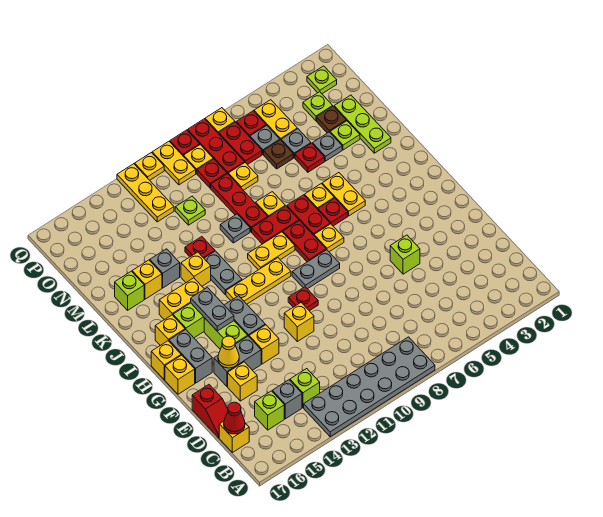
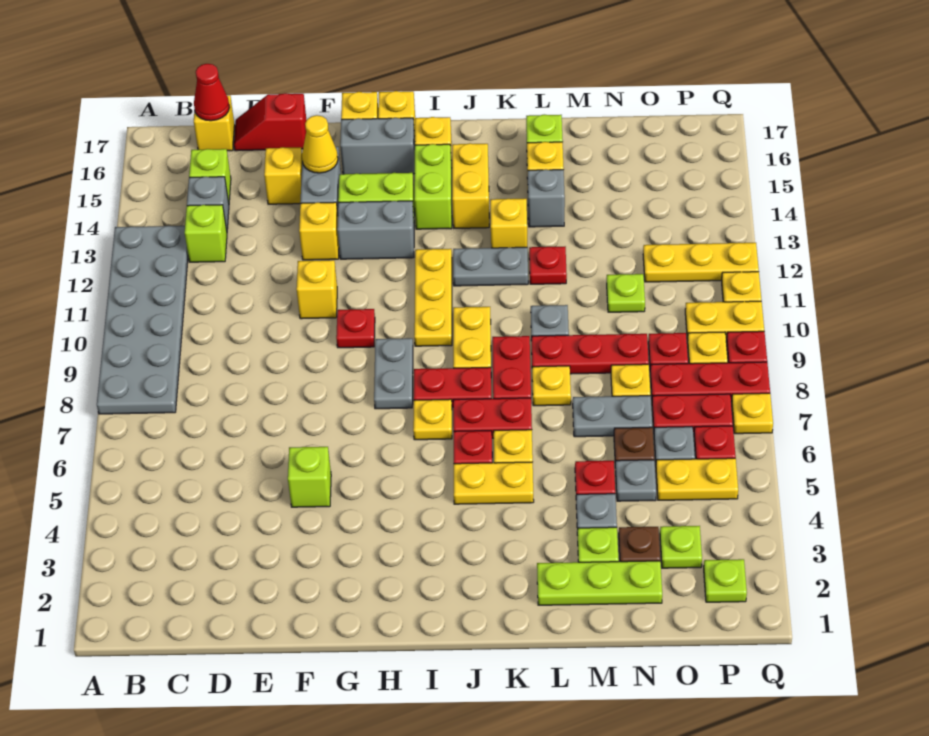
grey plate H14:I14 level 2 -> grey plate M7:N7 level 1

